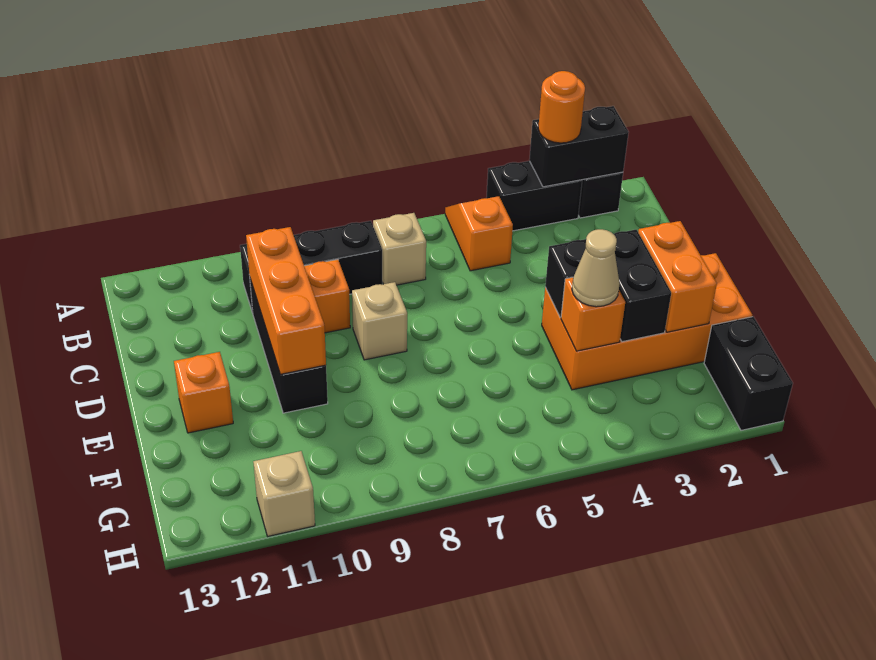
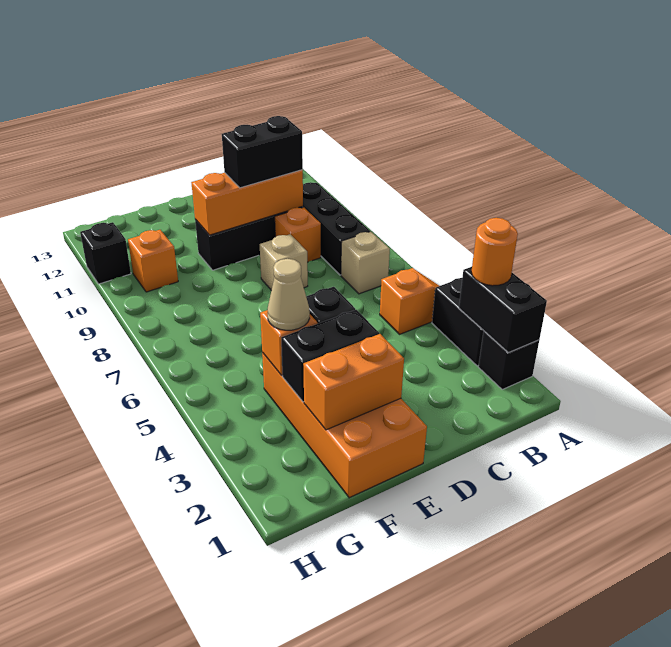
orange brick E12 level 1 -> orange brick G10 level 1
black brick G1:H1 level 1 -> black brick C10:D10 level 3
tan brick H11 level 1 -> black brick H11 level 1

